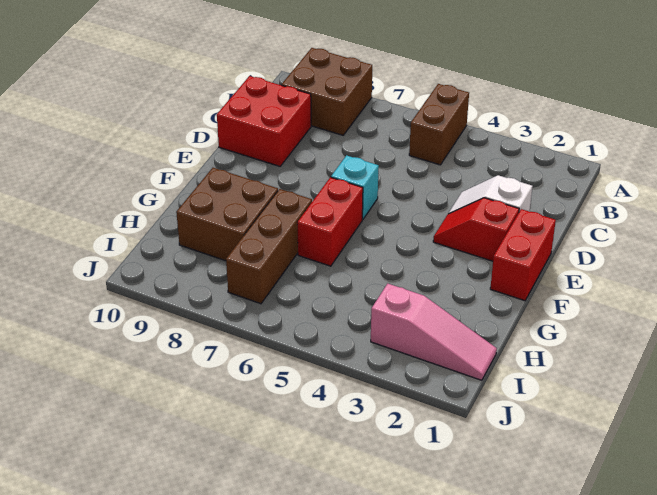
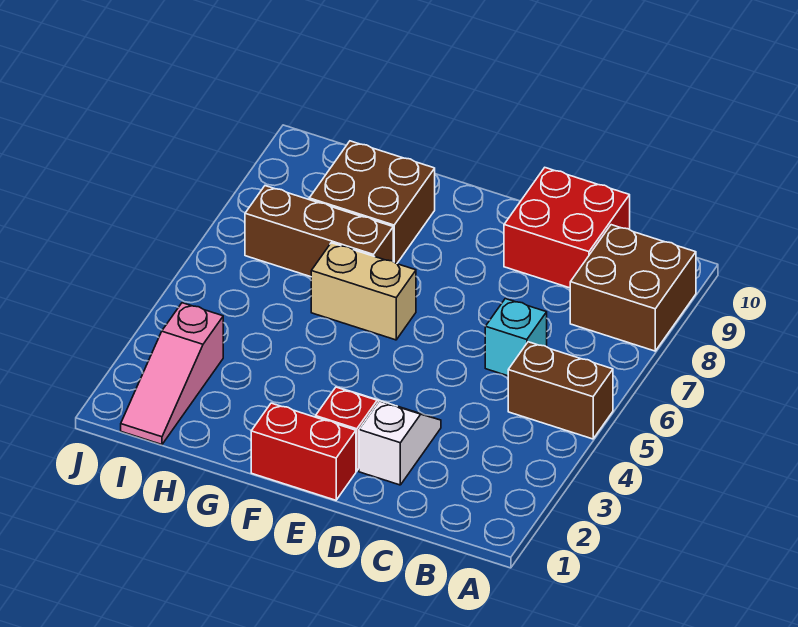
cyan brick E6 level 1 -> cyan brick C6 level 1
red brick F6:G6 level 1 -> tan brick F6:G6 level 1

